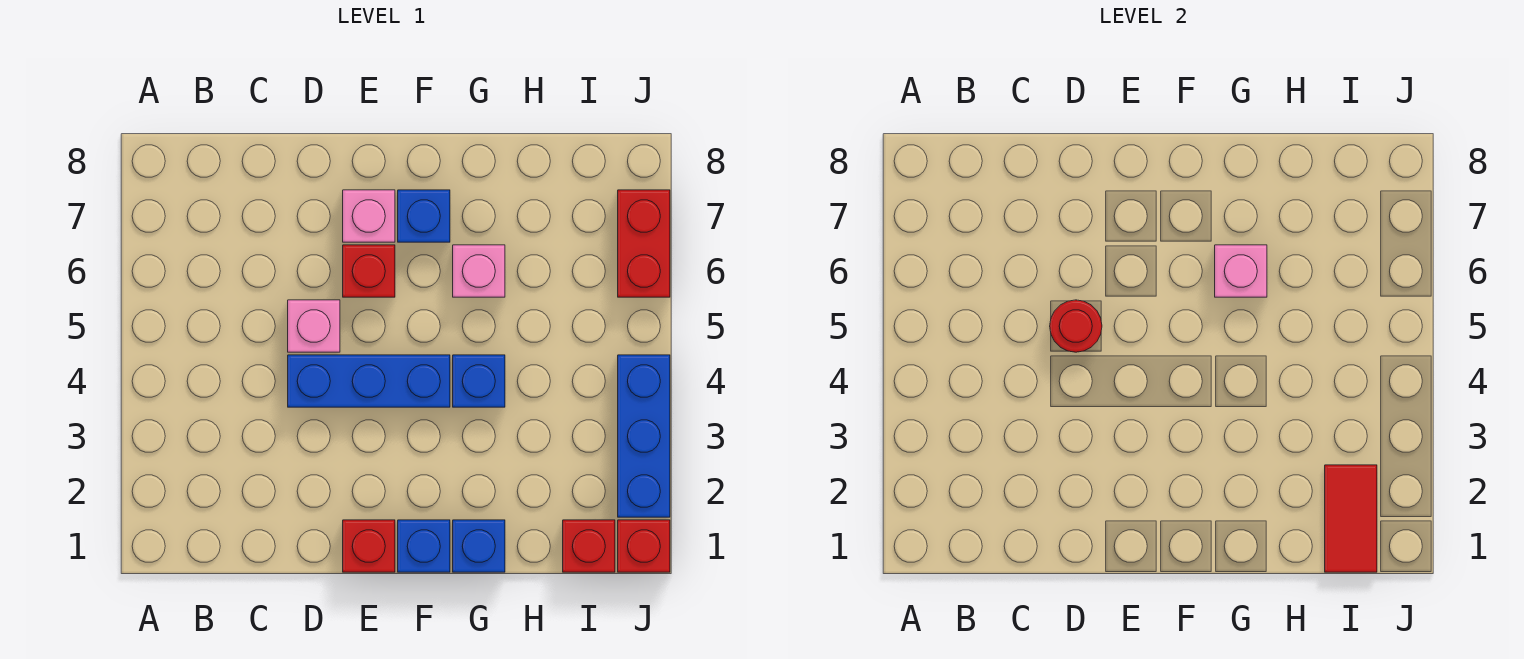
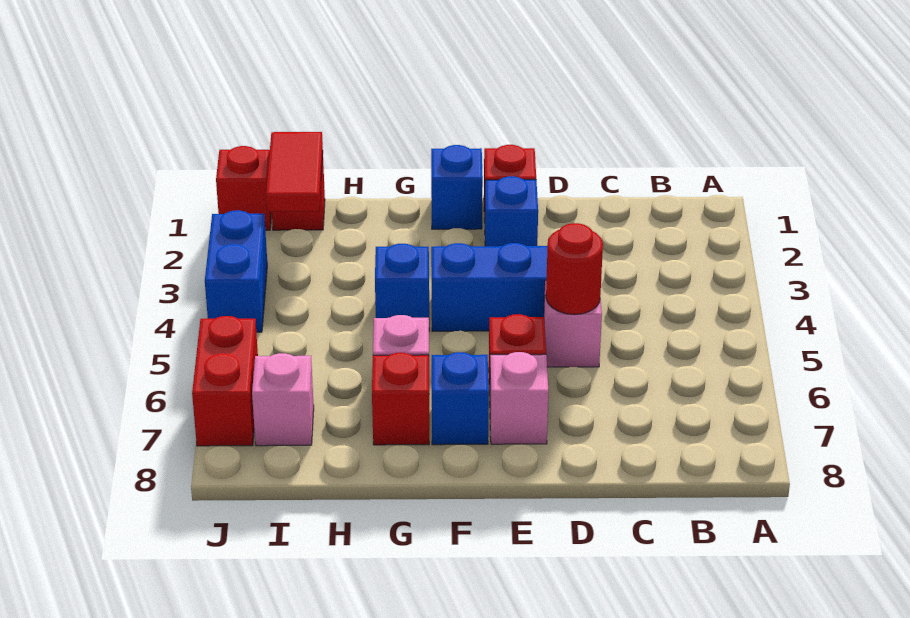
blue brick G1 level 1 -> blue brick E2 level 1
pink brick G6 level 2 -> pink brick I7 level 1
none -> red brick G7 level 1
blue brick J2:J4 level 1 -> blue brick J3:J4 level 1

